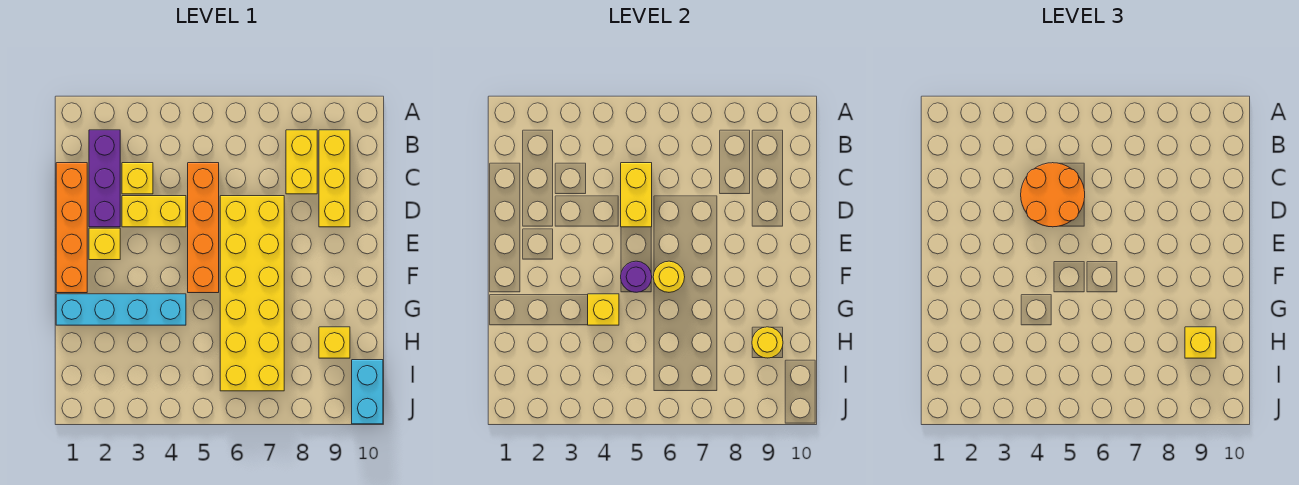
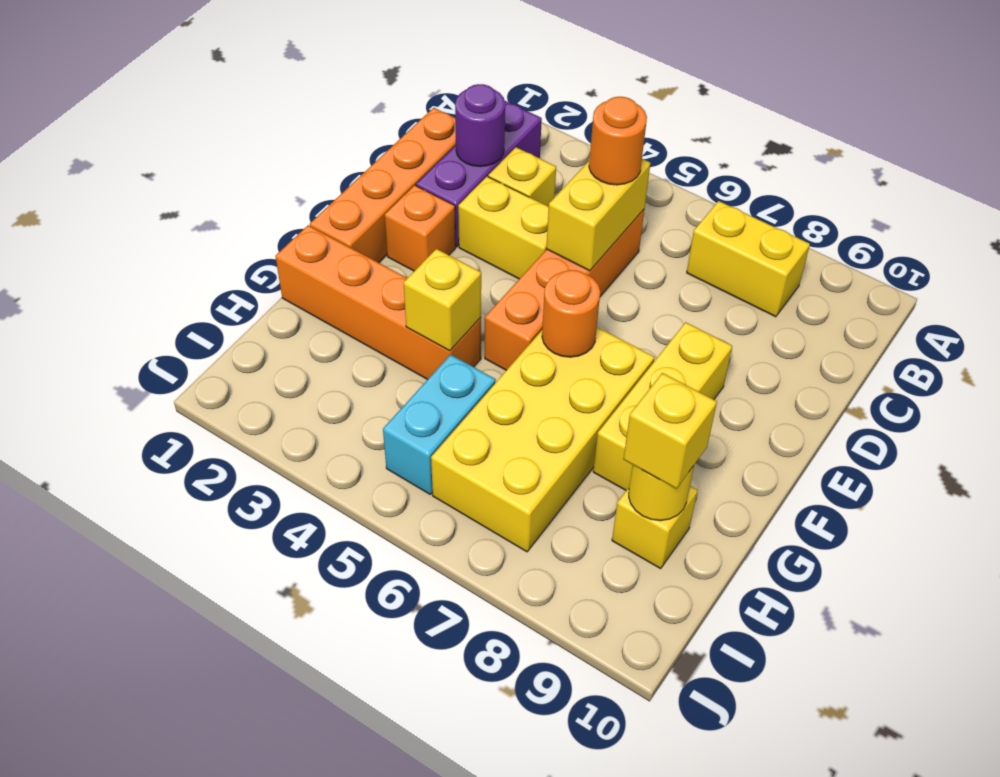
yellow brick B8:C8 level 1 -> yellow brick B7:B8 level 1
yellow brick B9:D9 level 1 -> yellow brick E8:G8 level 1
orange round brick C4:D5 level 3 -> orange round brick C5 level 3
yellow brick D6:I7 level 1 -> yellow brick F6:I7 level 1
yellow brick E2 level 1 -> orange brick E2 level 1
purple round brick F5 level 2 -> purple round brick C2 level 2
yellow round brick F6 level 2 -> orange round brick F6 level 2
cyan brick G1:G4 level 1 -> orange brick G1:G4 level 1
cyan brick I10:J10 level 1 -> cyan brick H5:I5 level 1

